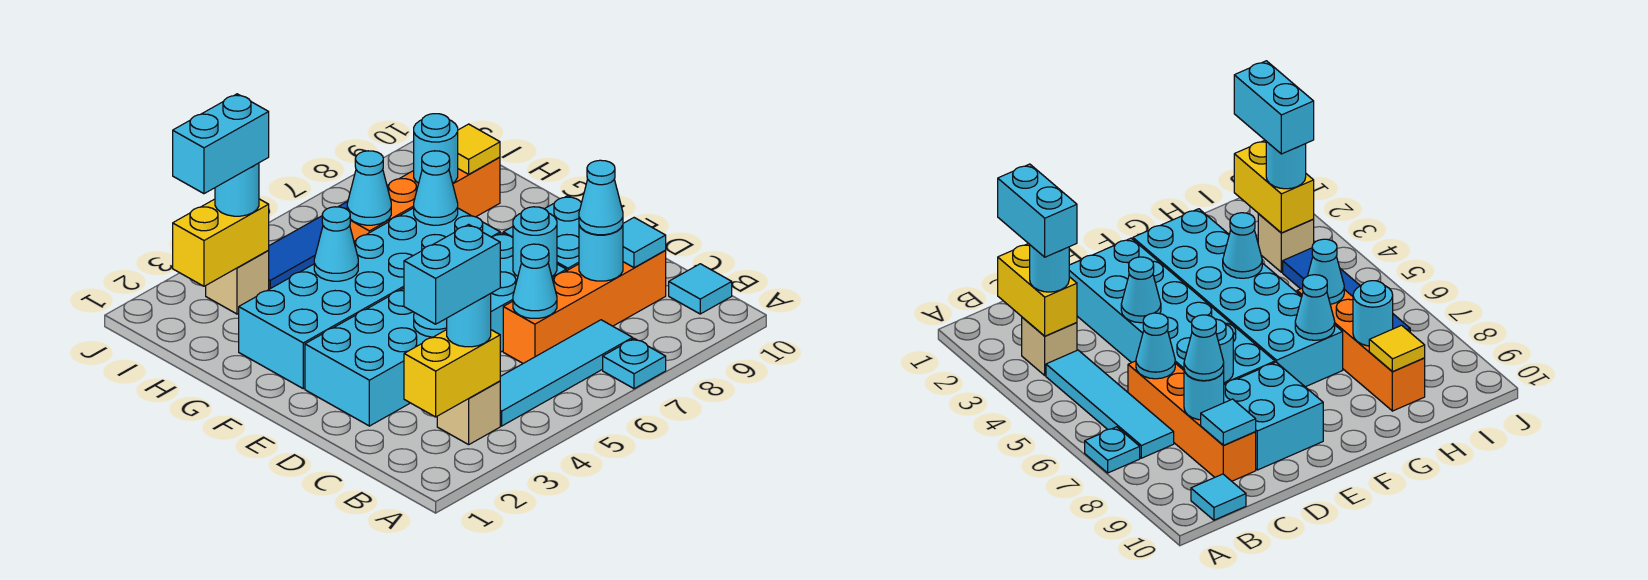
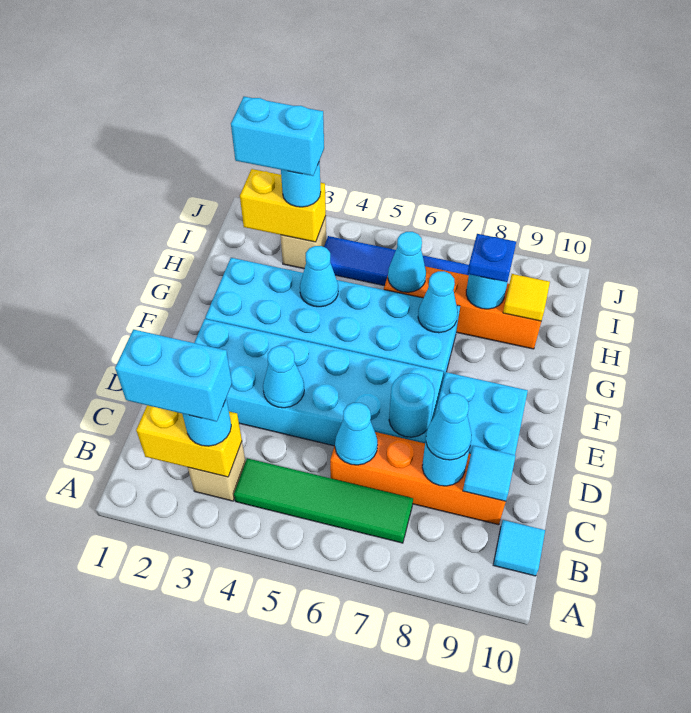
cyan plate A7 level 1 -> none
cyan tile B4:B7 level 1 -> green tile B4:B7 level 1
none -> blue plate H8 level 3

